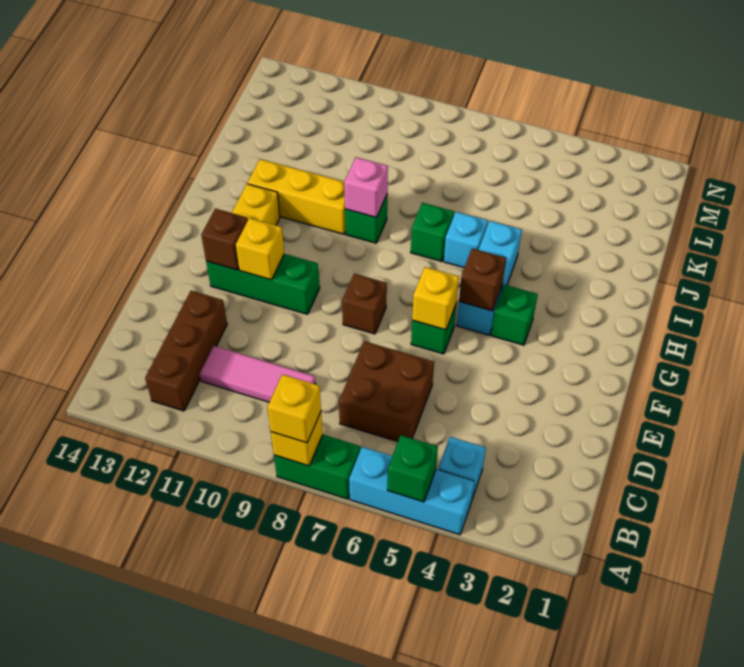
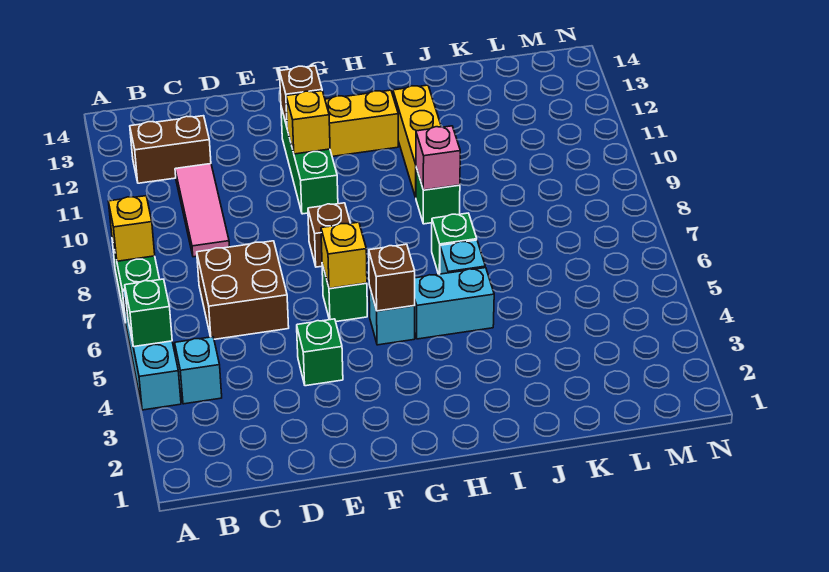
yellow brick A8 level 3 -> none
brown brick B12:D12 level 1 -> brown brick B12:C12 level 1
green brick G4 level 1 -> green brick E4 level 1

